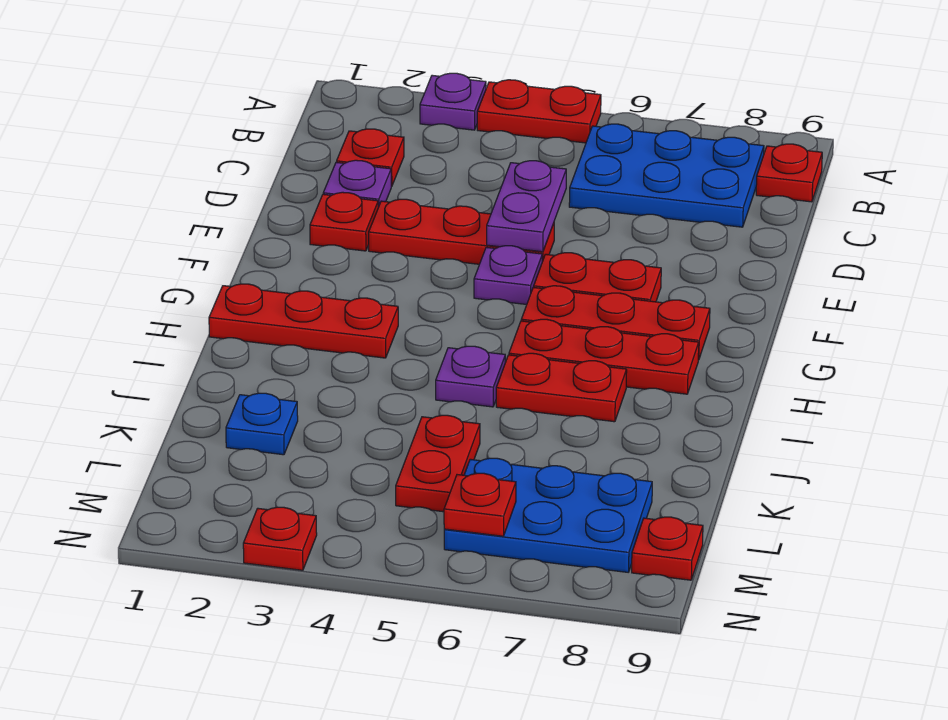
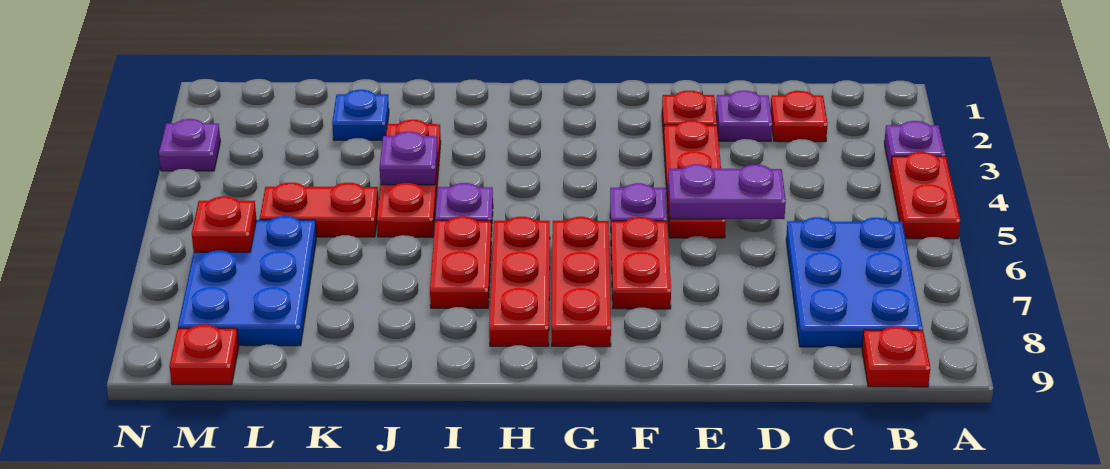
red plate H1:H3 level 1 -> red plate J3:J5 level 1
none -> purple plate J4 level 2
red plate N3 level 1 -> purple plate N3 level 1

